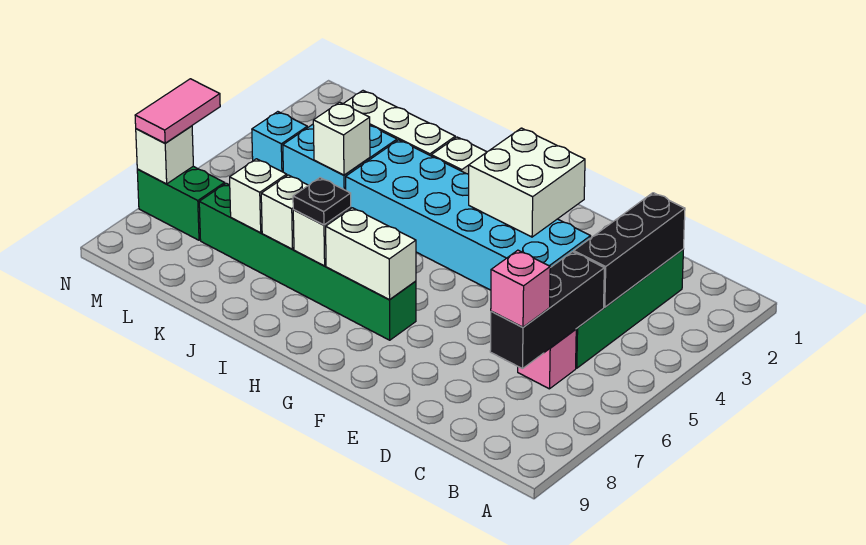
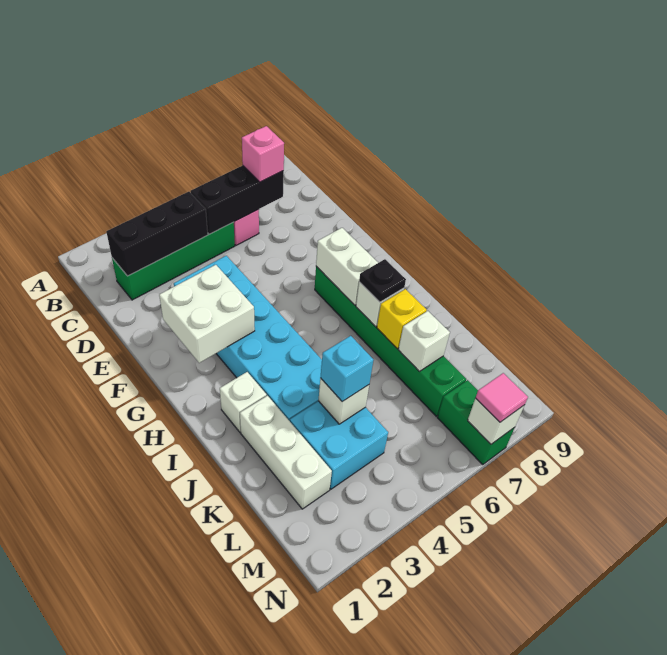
white brick J7 level 2 -> yellow brick J7 level 2
cyan brick M4 level 1 -> cyan brick K4 level 3
pink tile N6:N7 level 3 -> pink tile N7 level 3

